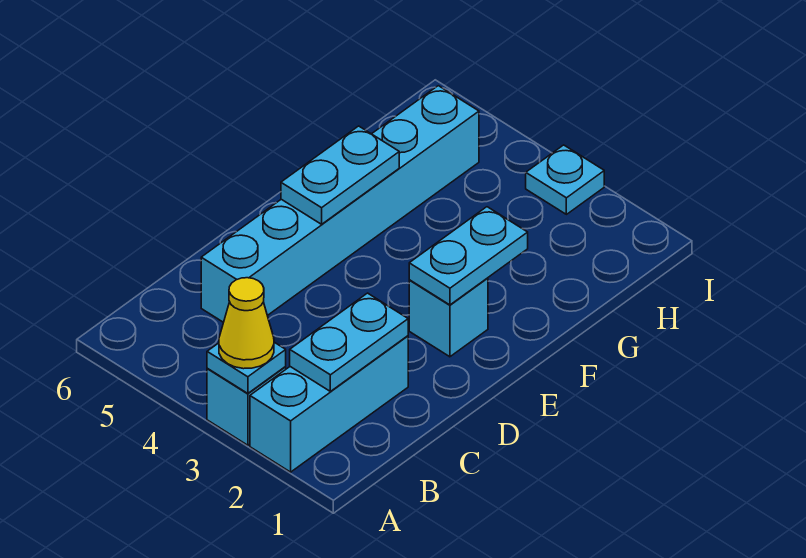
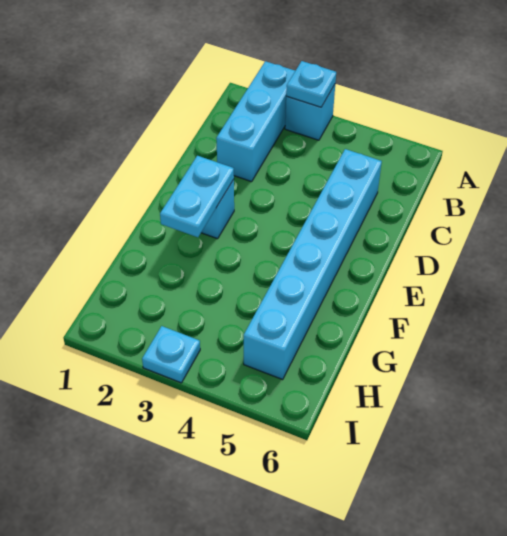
yellow cone A3 level 3 -> none
cyan plate B2:C2 level 2 -> none
cyan plate E5:F5 level 2 -> none

